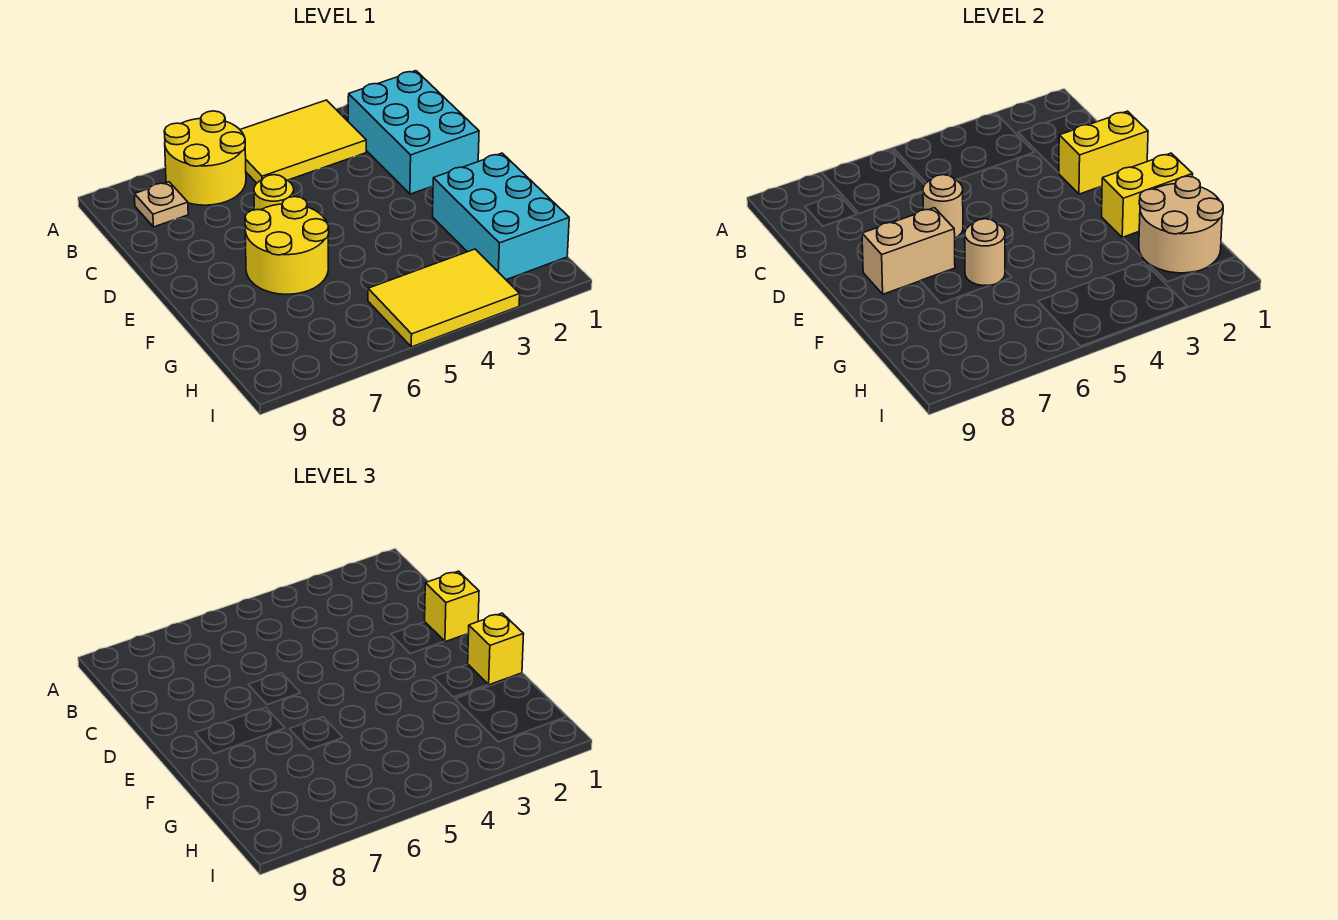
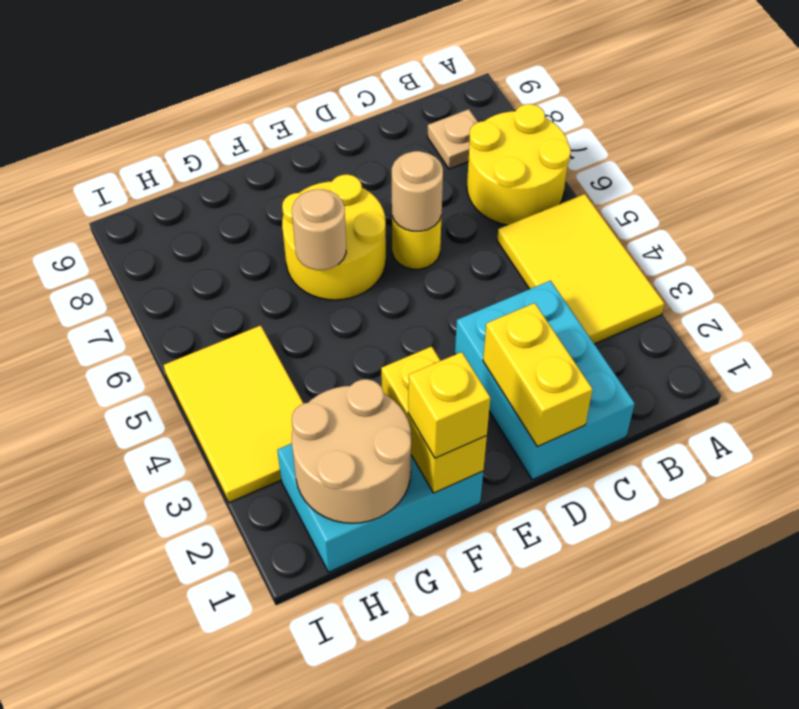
cyan brick B1:D2 level 1 -> cyan brick C1:D3 level 1
yellow brick D1 level 3 -> none
tan brick E7:E8 level 2 -> none

